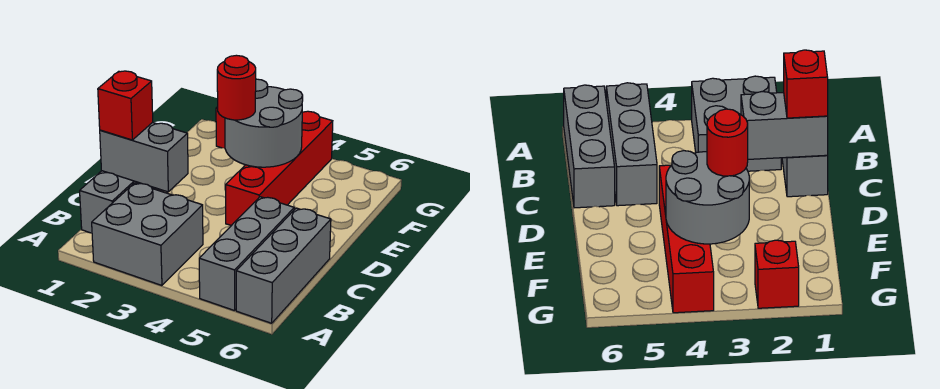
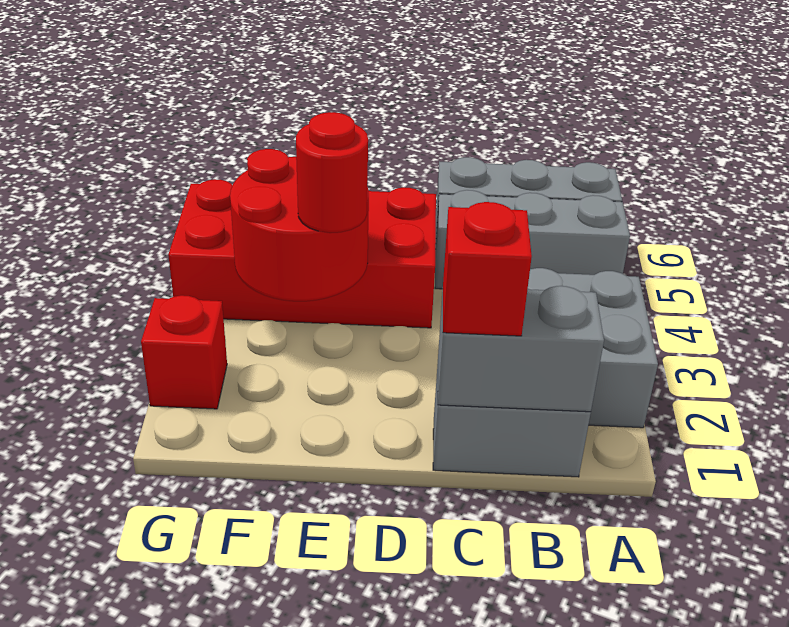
grey brick C1:C2 level 2 -> grey brick B1:C1 level 2
red brick D4:G4 level 1 -> red brick D4:G5 level 1
grey round brick E3:F4 level 2 -> red round brick E3:F4 level 2

